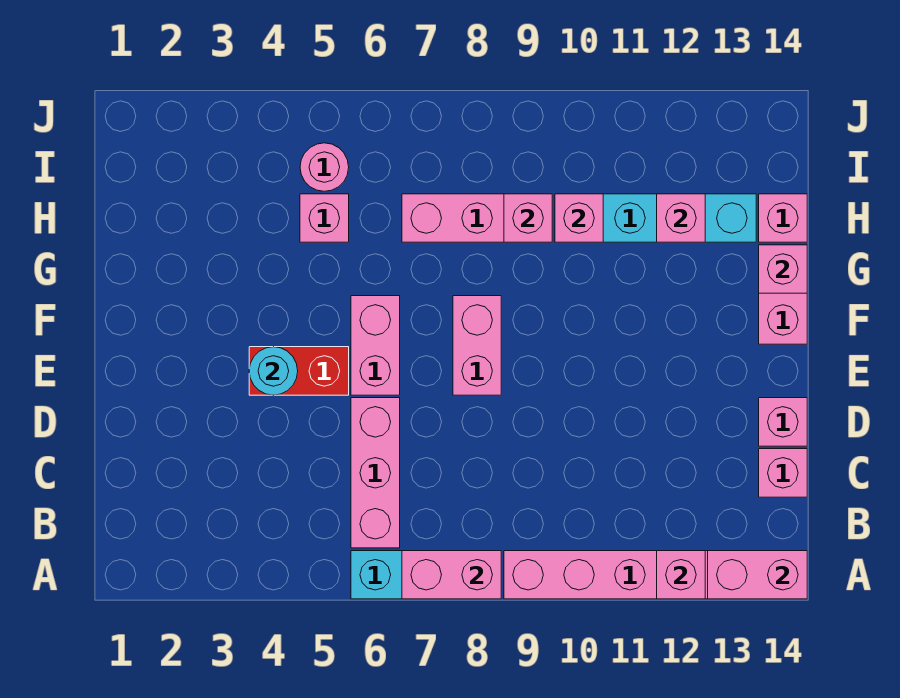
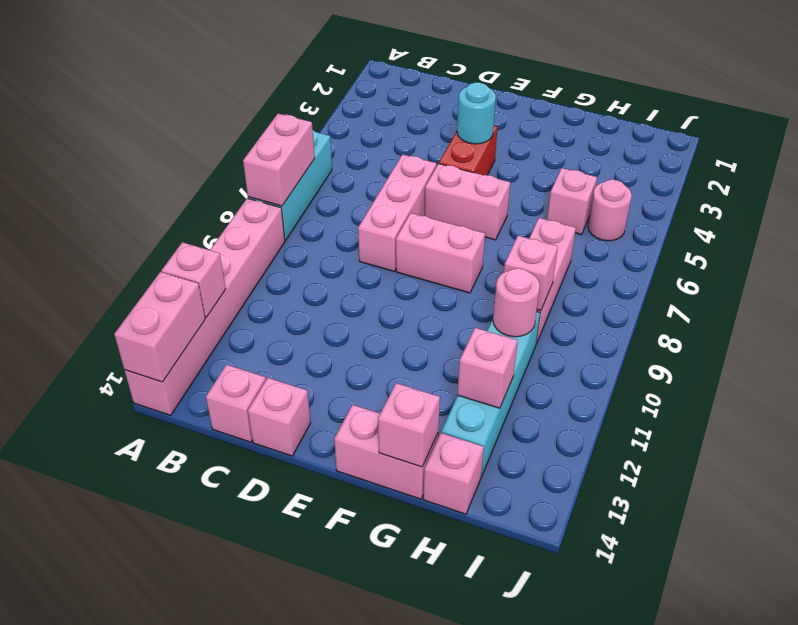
pink brick B6:D6 level 1 -> pink brick D6:D8 level 1
pink brick H10 level 2 -> pink round brick H10 level 2

